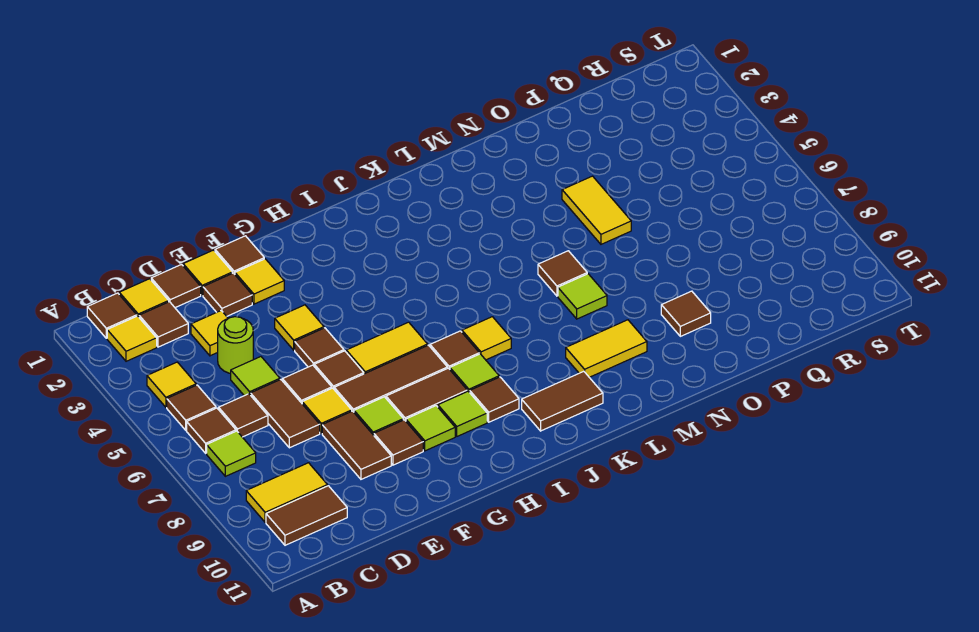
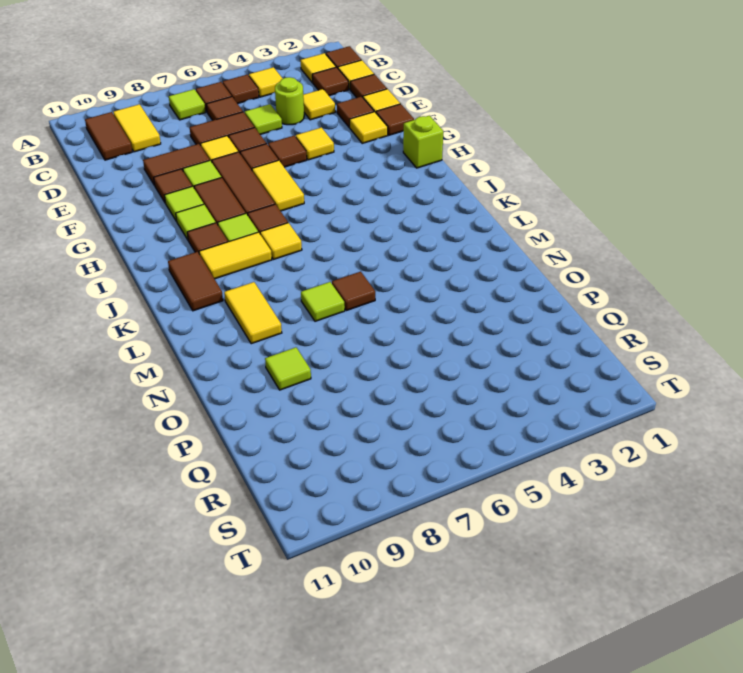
none -> lime brick H1 level 1
yellow tile O4:O5 level 1 -> yellow tile J8:J9 level 1
brown tile O9 level 1 -> lime tile O9 level 1

